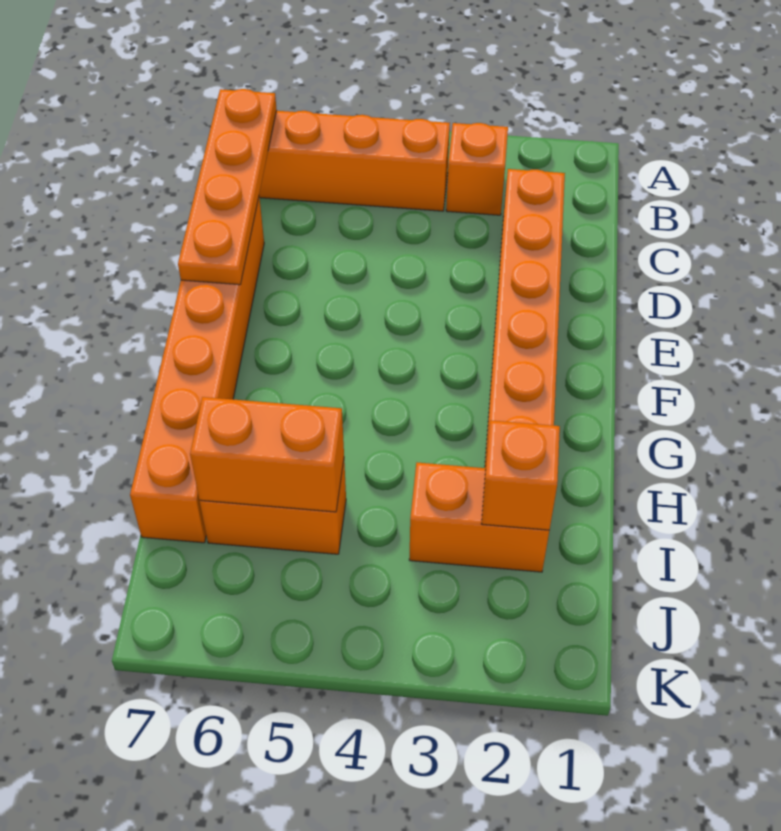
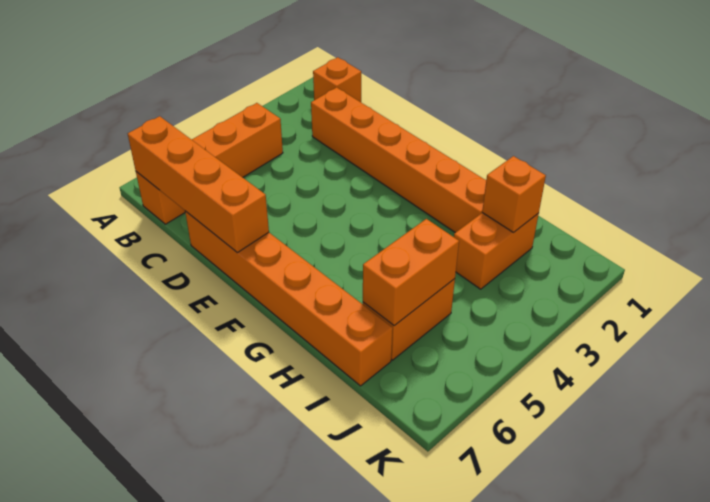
orange brick B3 level 1 -> orange brick B1 level 1
orange plate B7:E7 level 2 -> orange brick B7:E7 level 2

